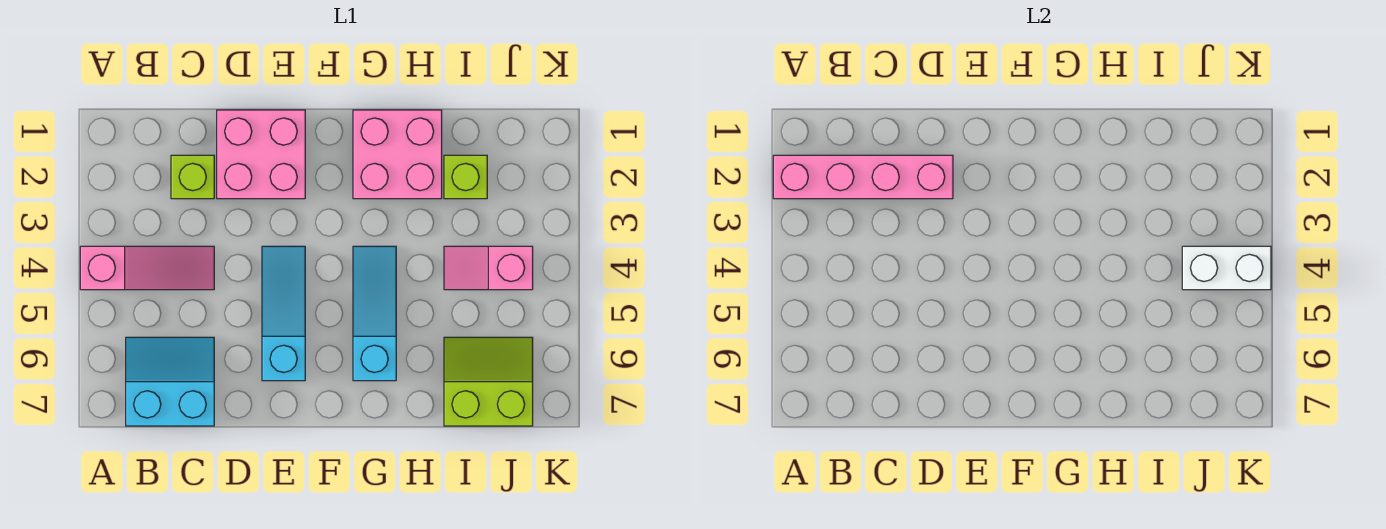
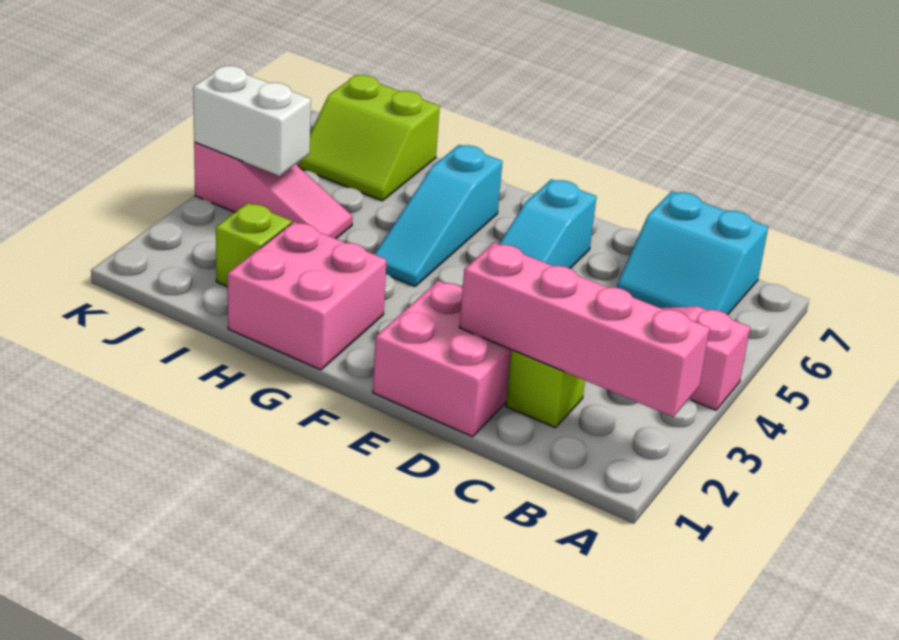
pink slope I4:J4 level 1 top J -> pink slope I4:K4 level 1 top K

